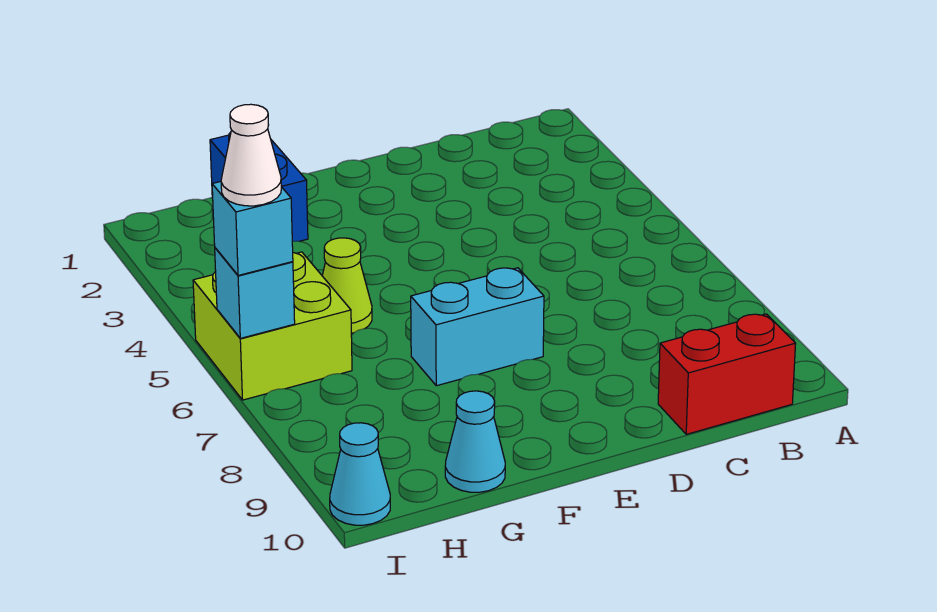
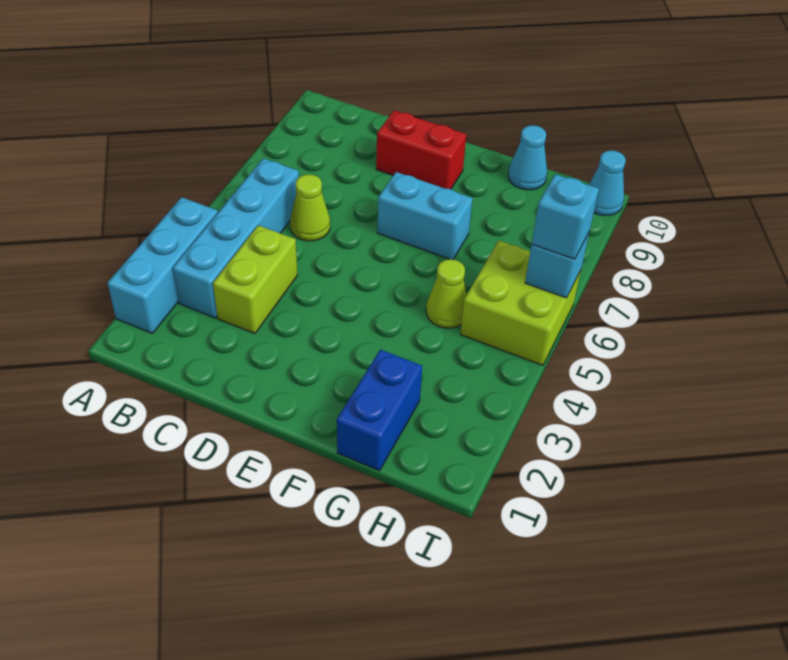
none -> cyan brick A2:A4 level 1
none -> cyan brick B3:B6 level 1
red brick B10:C10 level 1 -> red brick D9:E9 level 1
none -> lime brick C3:C4 level 1
none -> lime cone C6 level 1
white cone I6 level 4 -> none

